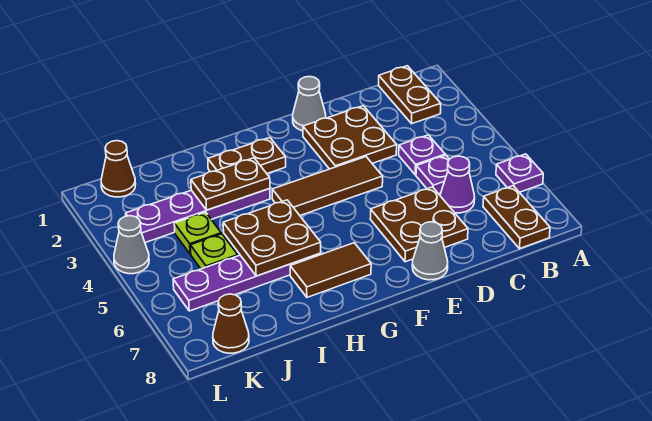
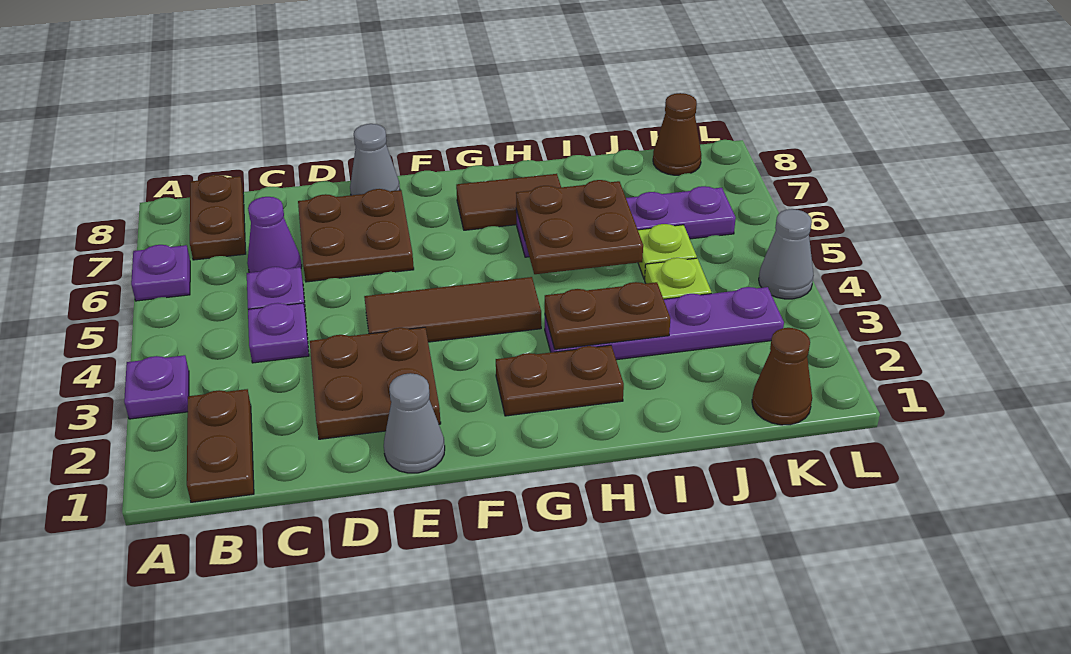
none -> purple plate A3 level 1

